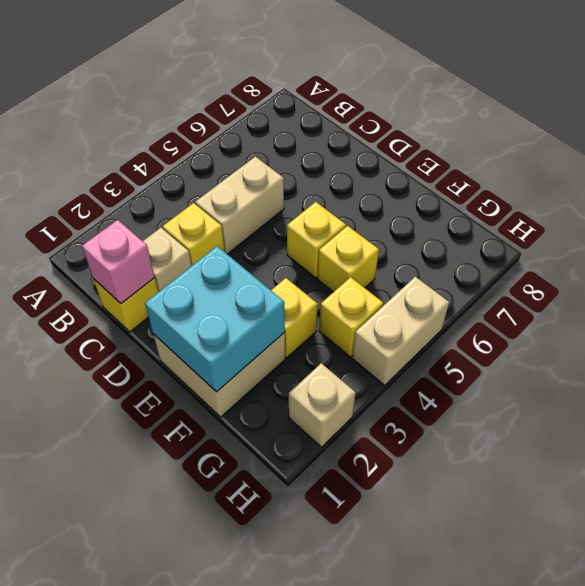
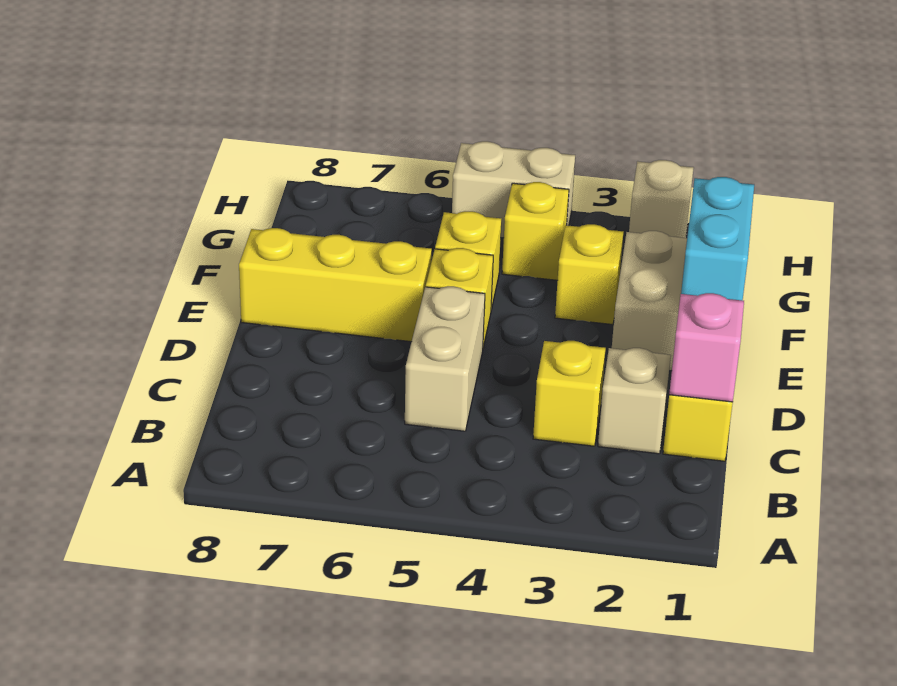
tan brick C4:C5 level 1 -> tan brick C5:D5 level 1
cyan brick E1:F2 level 2 -> cyan brick E1:F1 level 2
none -> yellow brick E6:E8 level 1

